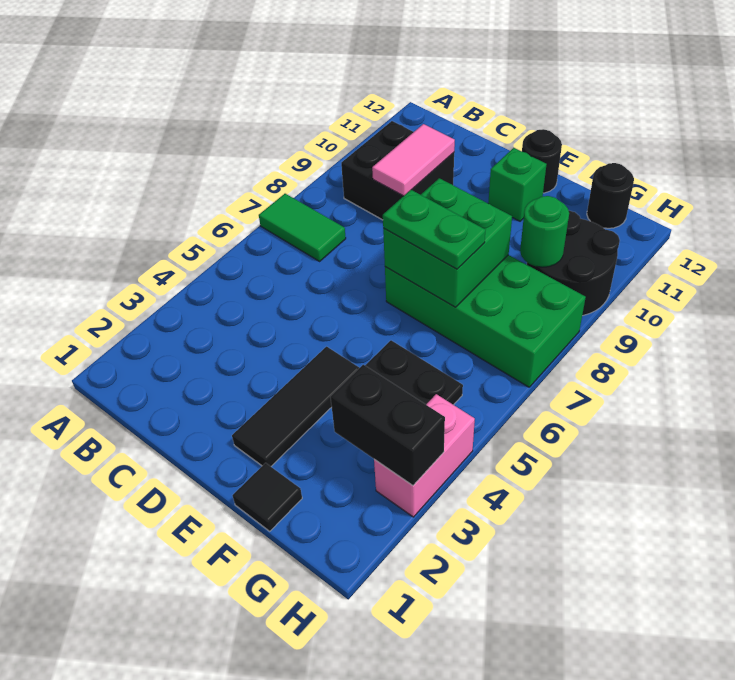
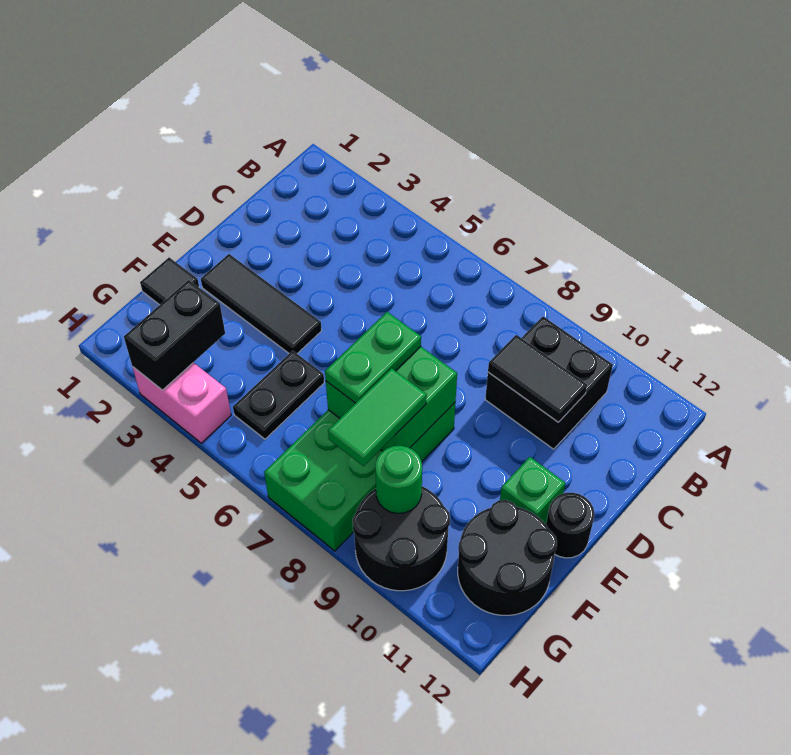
green tile A7:B7 level 1 -> green tile F8:G8 level 3
pink tile C9:C10 level 2 -> black tile C9:C10 level 2
black round brick G12 level 1 -> black round brick F11:G12 level 1

